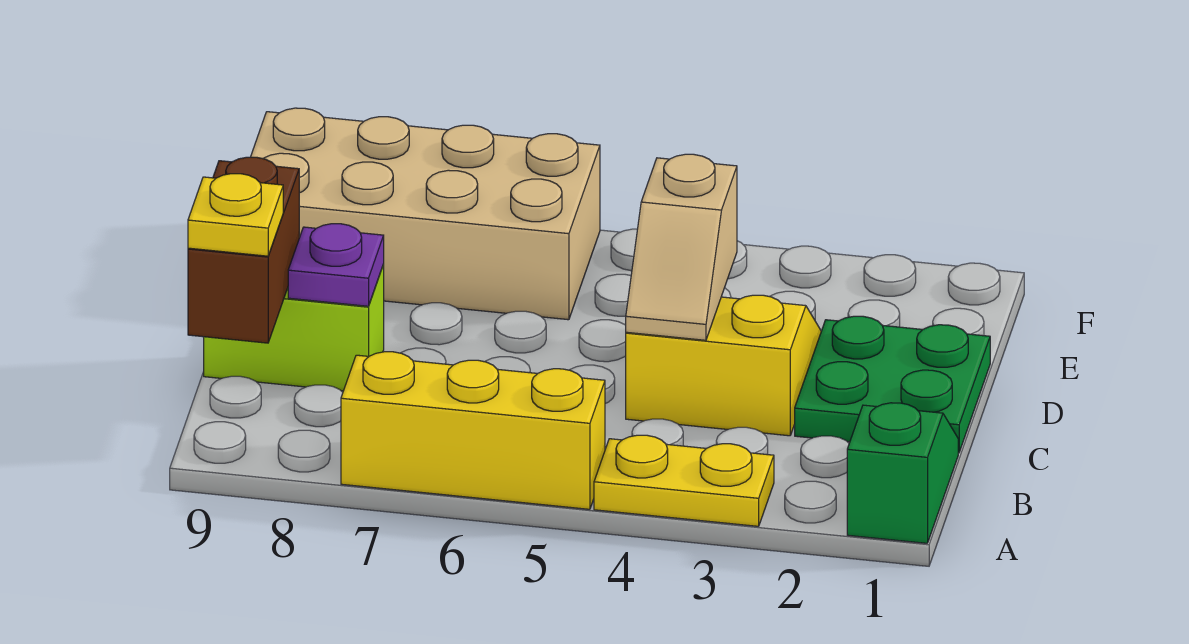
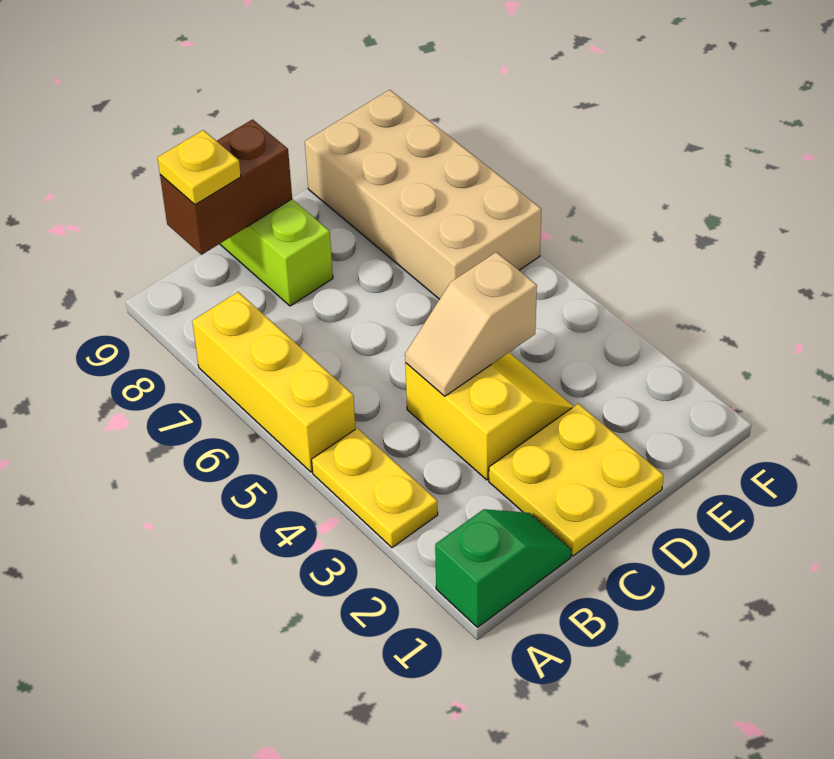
green plate C1:D2 level 1 -> yellow plate C1:D2 level 1
purple plate C8 level 2 -> none

